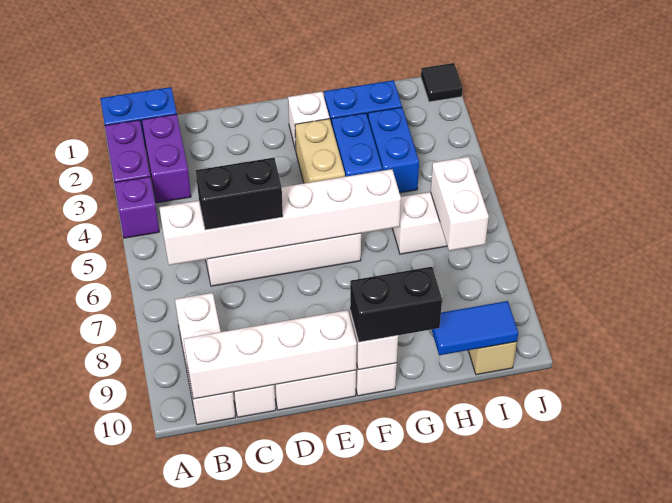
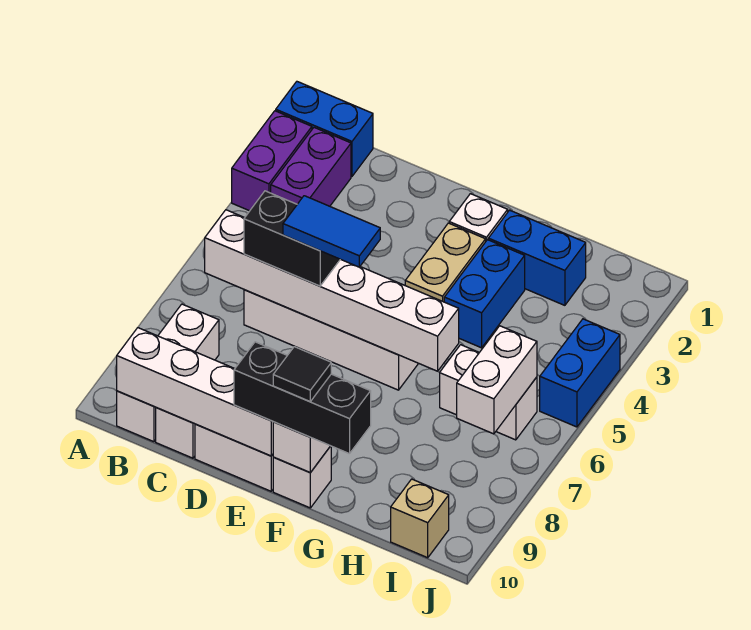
purple brick A4 level 1 -> none
black brick F10:G10 level 3 -> black brick E10:G10 level 3
blue brick H3:H4 level 1 -> blue brick J4:J5 level 1
blue tile H10:I10 level 2 -> blue tile D6:E6 level 4
black tile J1 level 1 -> black tile F10 level 4

